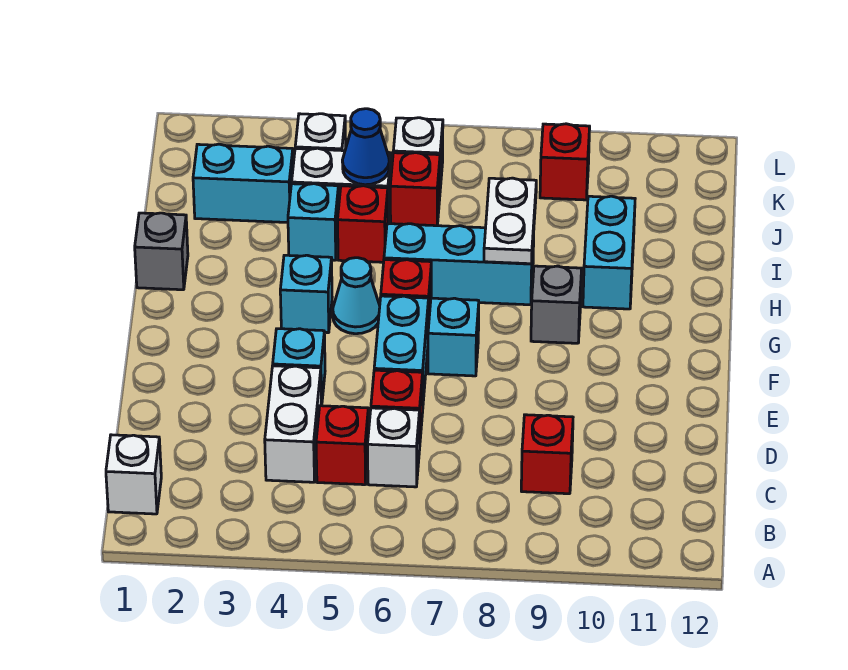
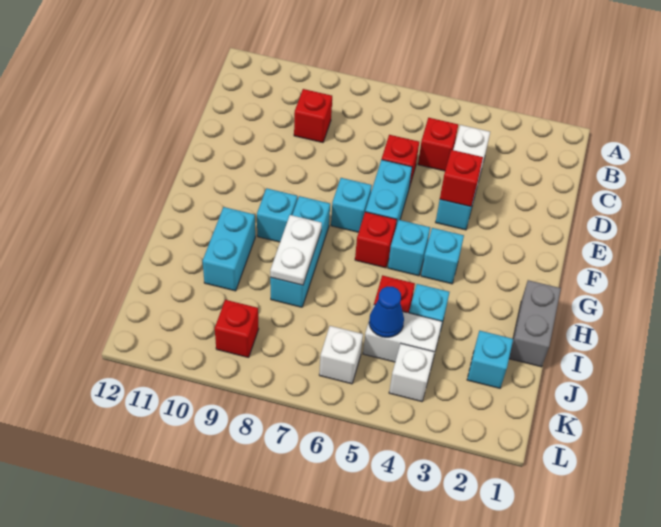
white brick B1 level 1 -> none
white brick C6 level 1 -> none
cyan cone G5 level 1 -> cyan brick G5 level 1
grey brick G9 level 1 -> cyan brick G9 level 1
grey brick H1 level 1 -> grey brick H1:I1 level 1
cyan brick H6:H8 level 1 -> cyan brick G8:I8 level 1
cyan brick J2:J3 level 1 -> cyan brick J2 level 1
red brick J6 level 1 -> red brick E4 level 2

